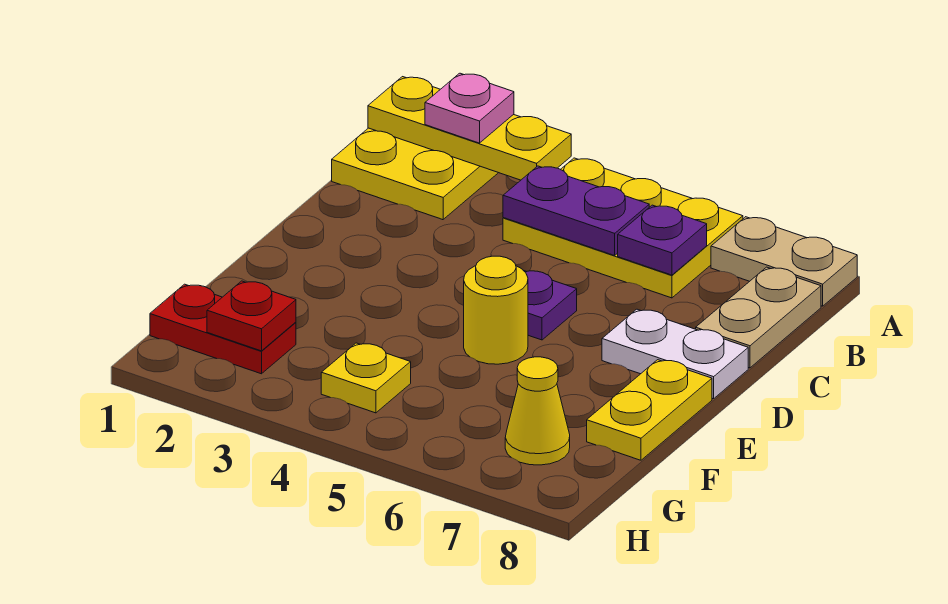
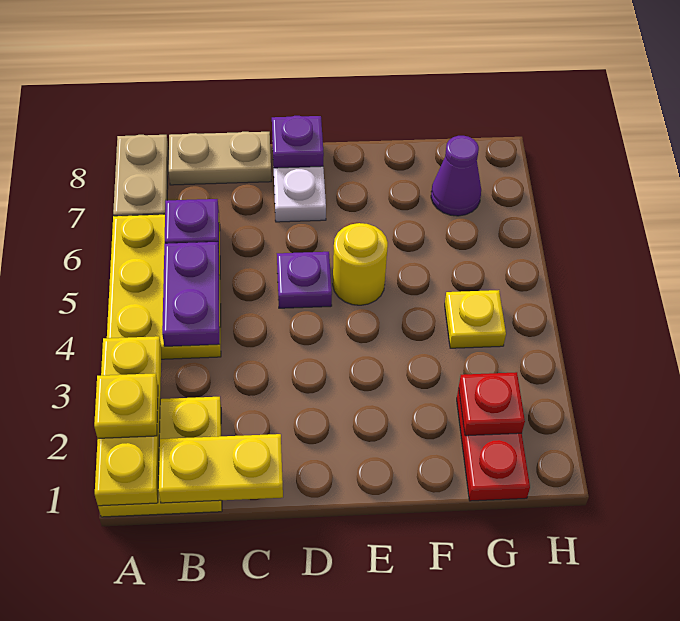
pink plate A2 level 3 -> yellow plate A2 level 3
none -> purple plate D8 level 2
yellow plate E8:F8 level 1 -> yellow plate B1:C1 level 2
yellow cone G7 level 1 -> purple cone G7 level 1

